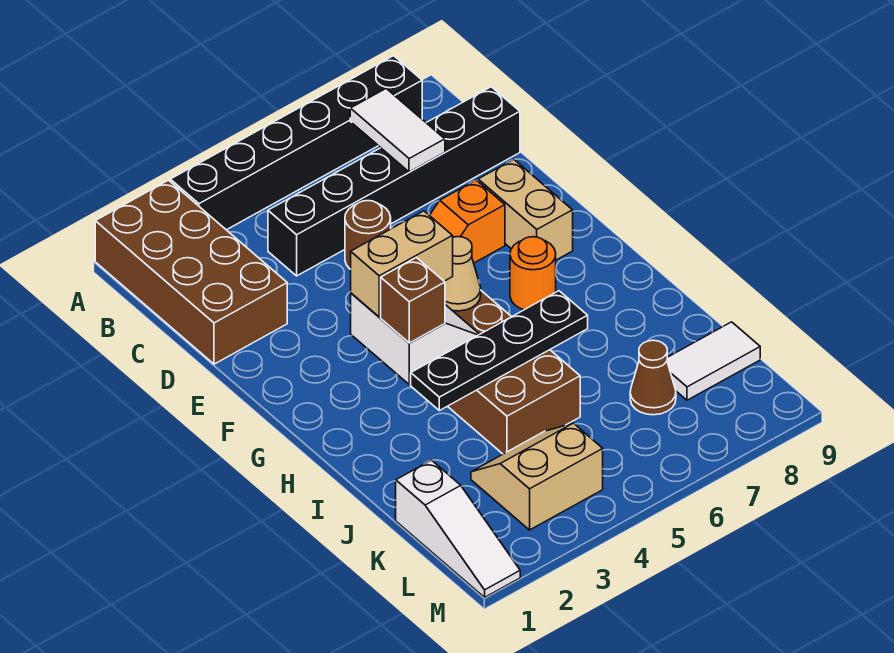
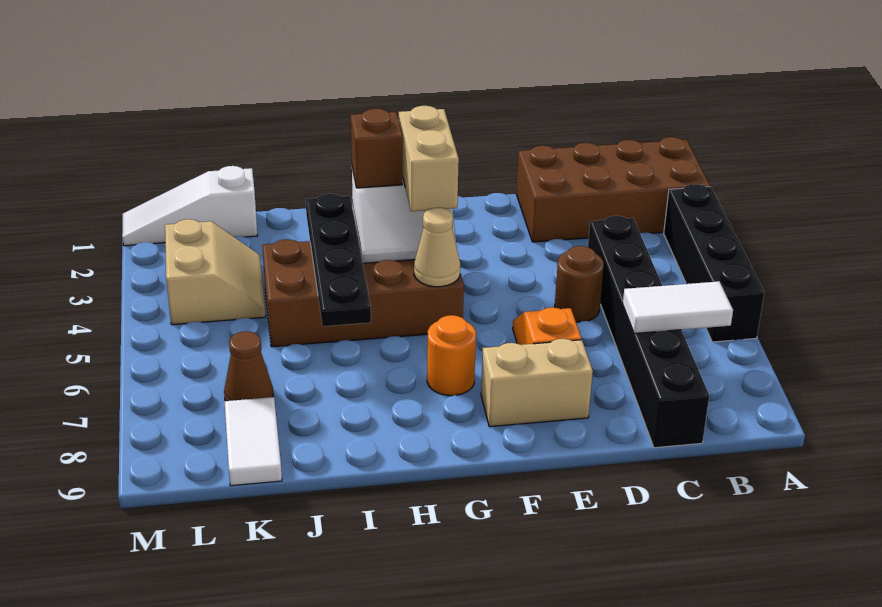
black brick A3:A8 level 1 -> black brick A3:A6 level 1

